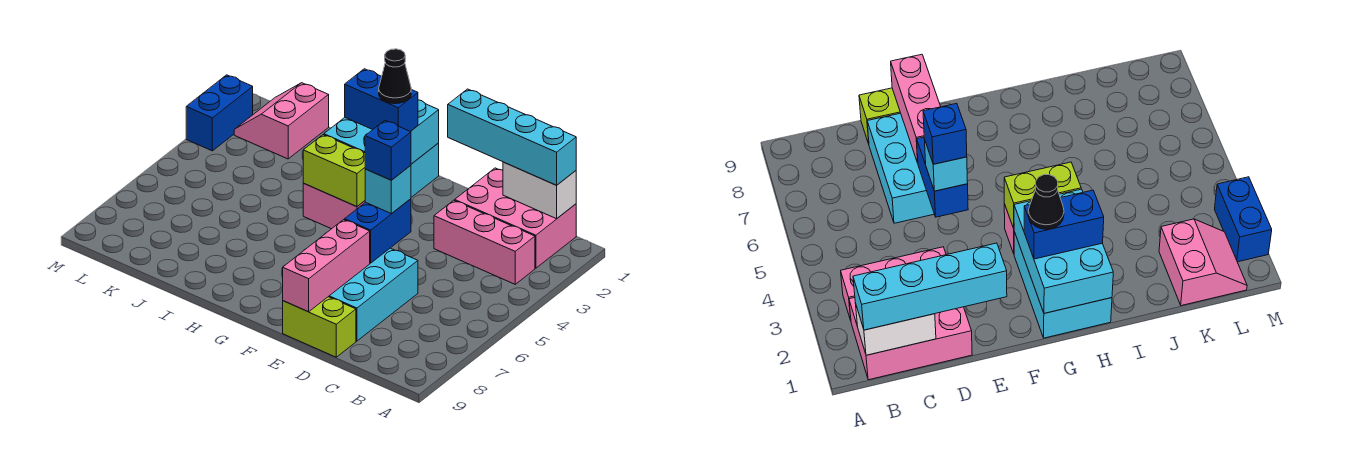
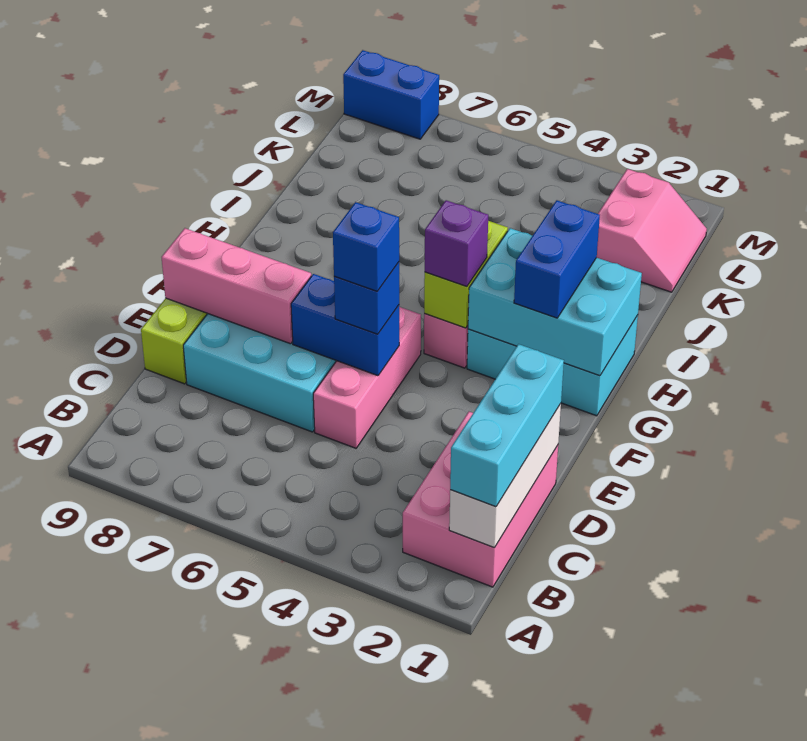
white brick B1:C1 level 2 -> white brick B1:D1 level 2
cyan brick B1:E1 level 3 -> cyan brick B1:D1 level 3
pink brick B3:D3 level 1 -> pink brick D5:F5 level 1
cyan brick E5 level 3 -> blue brick E5 level 3
black cone G2 level 4 -> none
none -> purple brick G4 level 3
pink slope K1:L2 level 1 top K -> pink slope K1:L2 level 1 top 2
blue brick M2:M3 level 1 -> blue brick M8:M9 level 1

